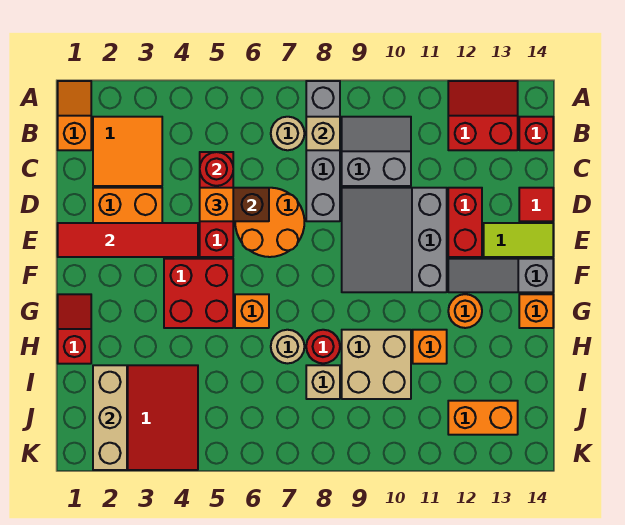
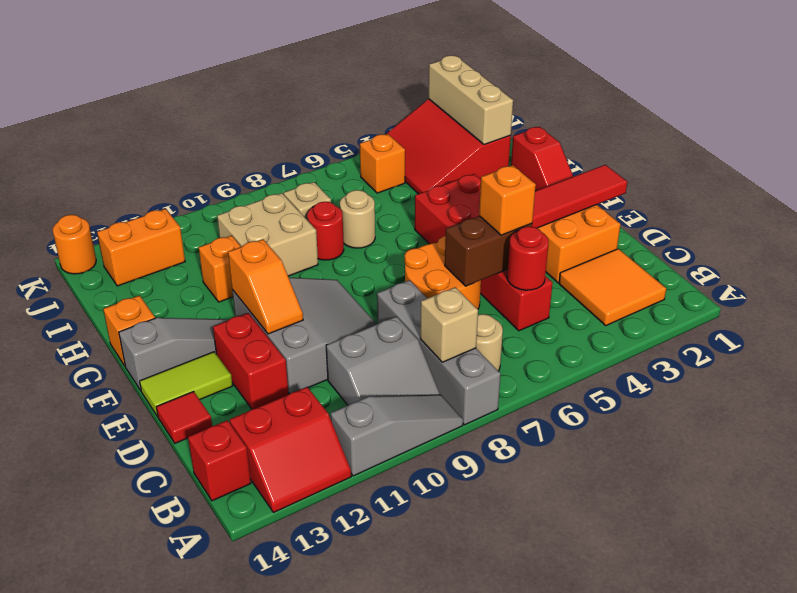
orange slope A1:B1 level 1 top B -> orange slope E11:F11 level 2 top F
none -> grey slope A9:A11 level 1 top 11
orange brick G6 level 1 -> orange brick J5 level 1
orange round brick G12 level 1 -> orange round brick K14 level 1

